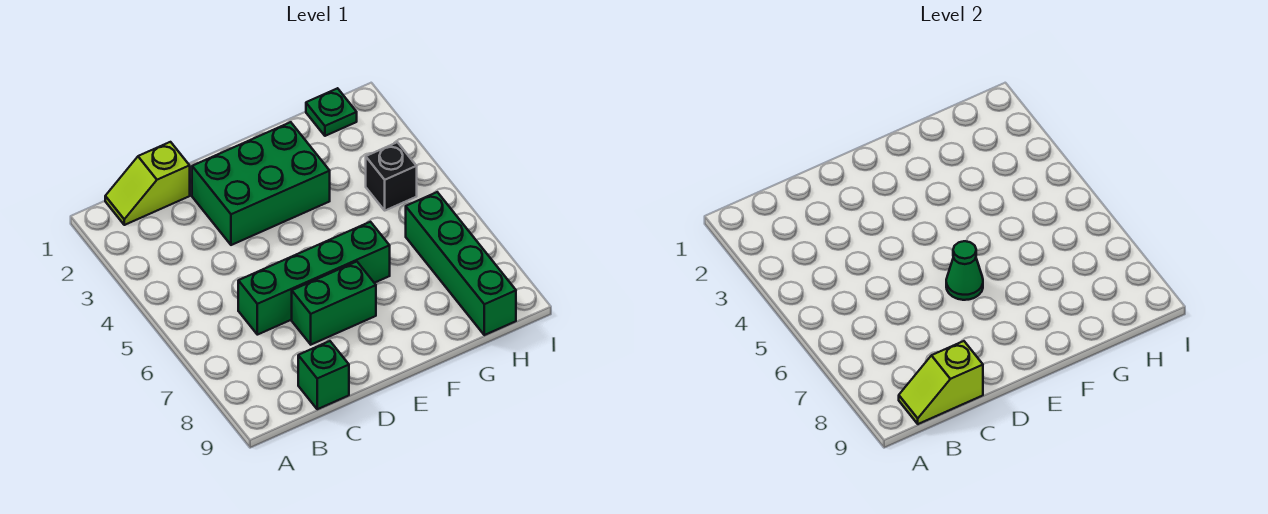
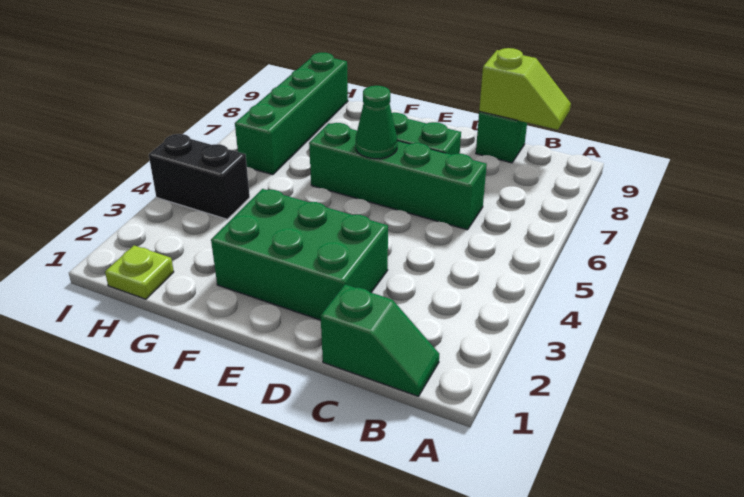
lime slope B1:C1 level 1 top C -> green slope B1:C1 level 1 top C
green plate H1 level 1 -> lime plate H1 level 1
black brick H4 level 1 -> black brick H4:I4 level 1

